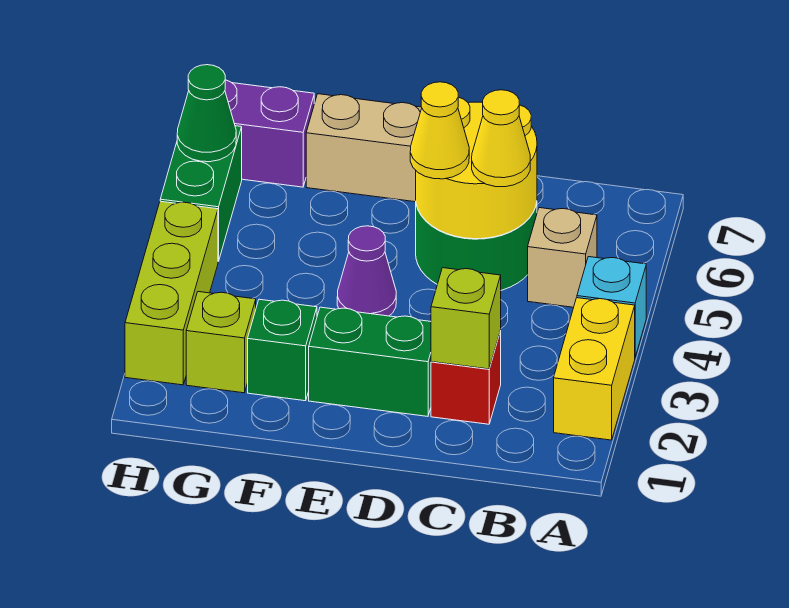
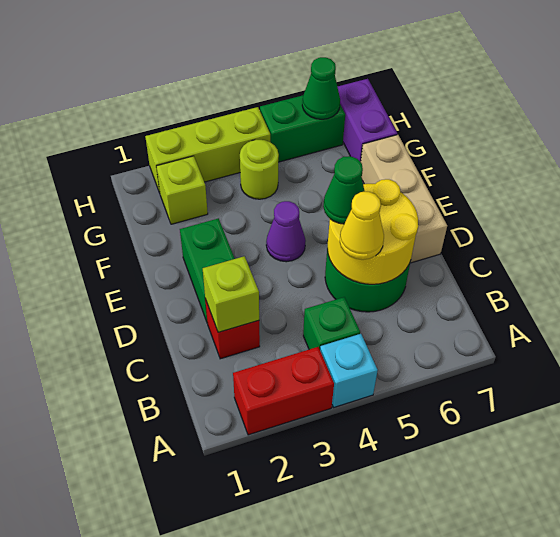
yellow brick A2:A3 level 1 -> red brick A2:A3 level 1
tan brick B5 level 1 -> none
yellow cone D5 level 3 -> green cone D5 level 3
green brick F2 level 1 -> green brick B4 level 1
none -> lime round brick G4 level 1

